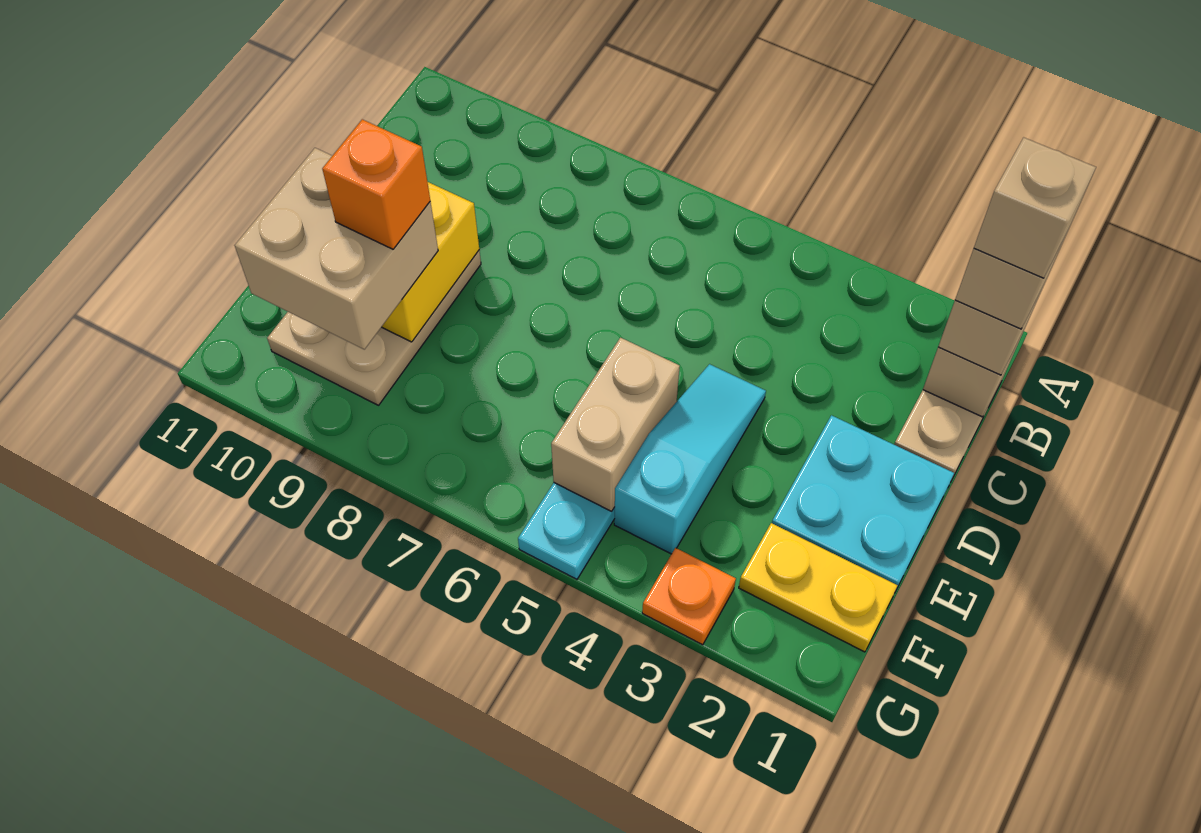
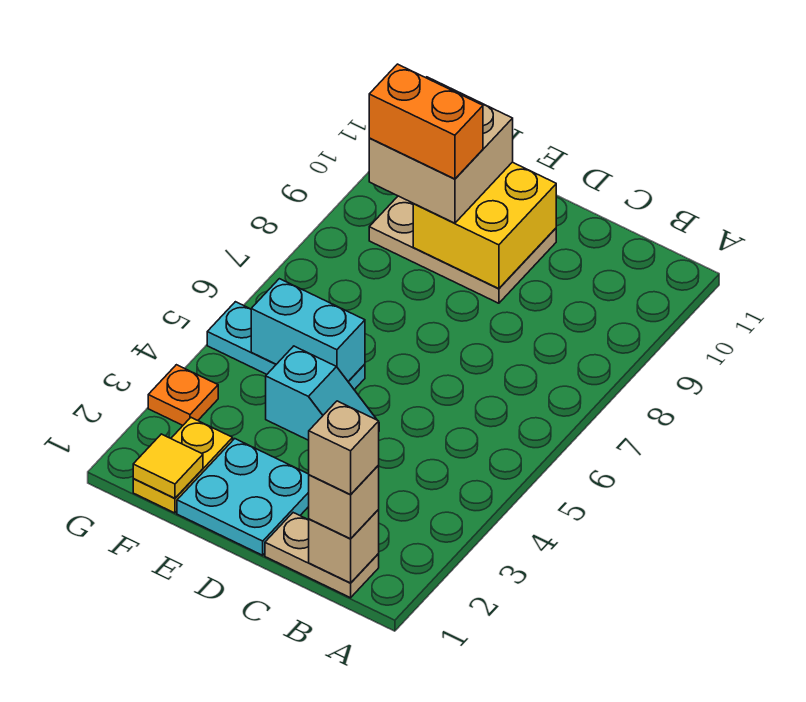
tan brick B1 level 5 -> none
cyan slope D4:F4 level 1 top F -> cyan slope D4:E4 level 1 top E
tan brick E5:F5 level 2 -> cyan brick E5:F5 level 2
orange brick E9 level 4 -> orange brick E9:F9 level 4
none -> yellow tile F1 level 2

